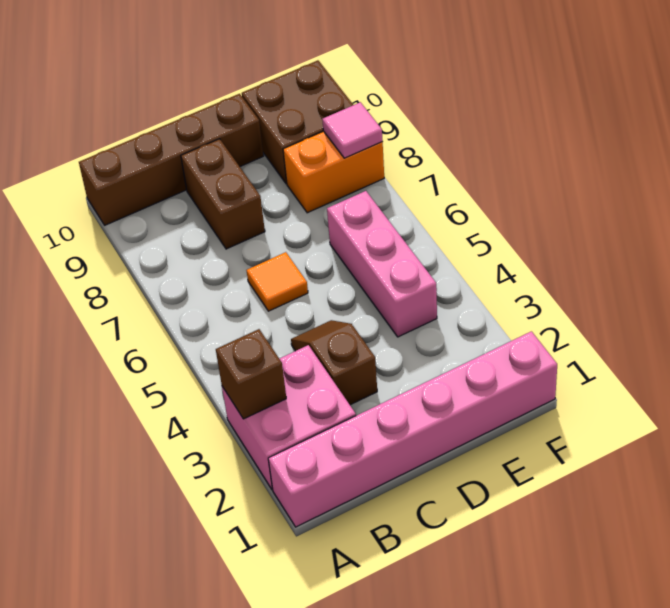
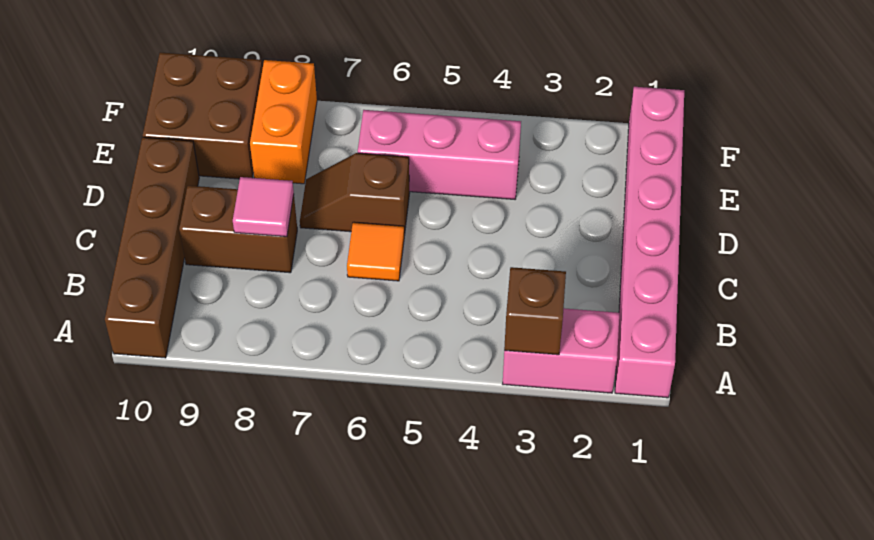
pink brick A2:B3 level 1 -> pink brick A2:A3 level 1
brown slope C3:C4 level 1 top 3 -> brown slope D6:D7 level 1 top 6
pink tile F8 level 2 -> pink tile C8 level 2

